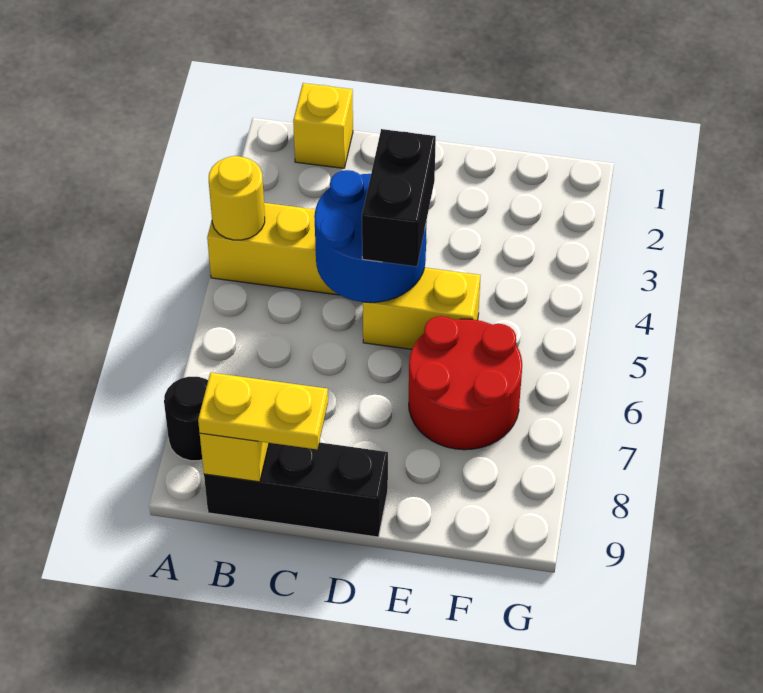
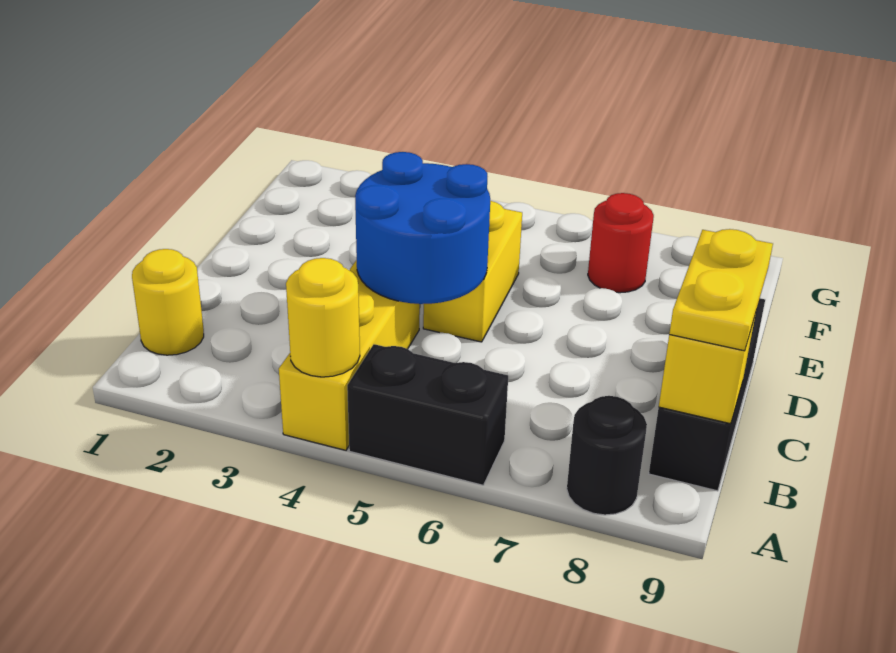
yellow brick B1 level 1 -> yellow round brick B1 level 1
black brick D4:D5 level 3 -> black brick A5:A6 level 1
red round brick E6:F7 level 1 -> red round brick F7 level 1

